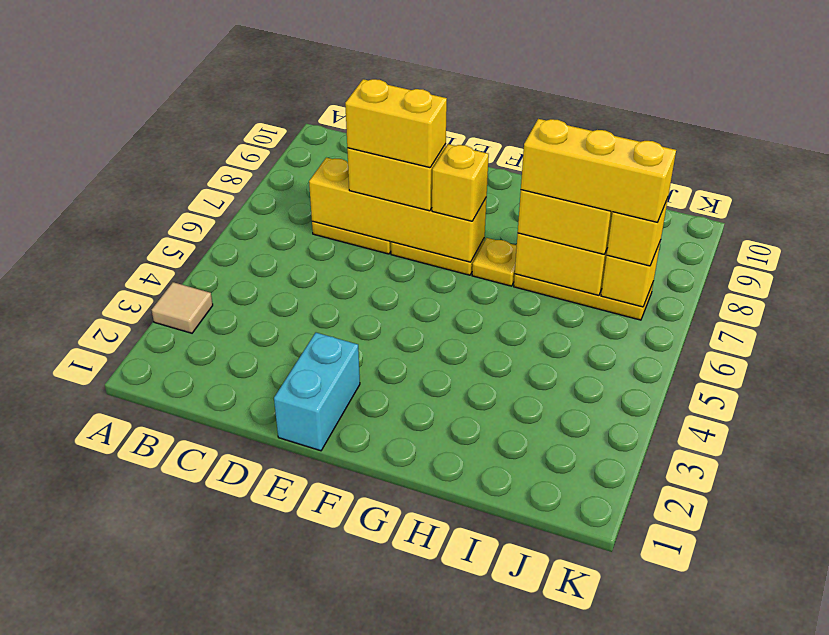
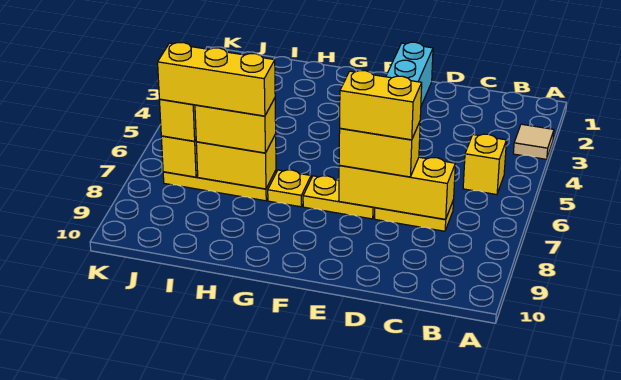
yellow brick C7:F7 level 2 -> yellow brick C7:E7 level 2
yellow brick F7 level 3 -> yellow brick B5 level 1

